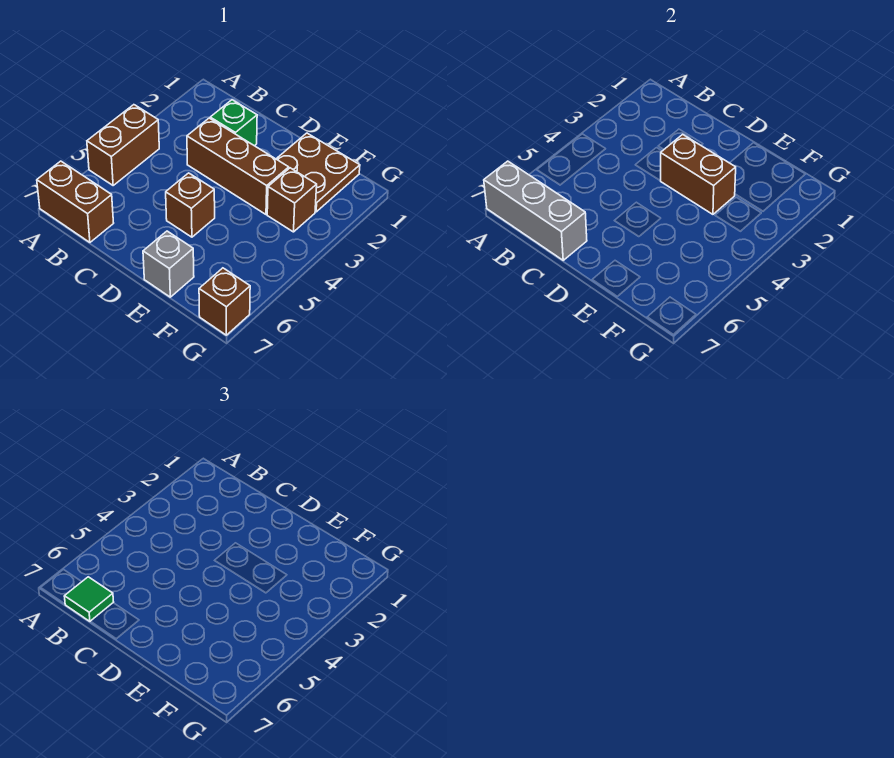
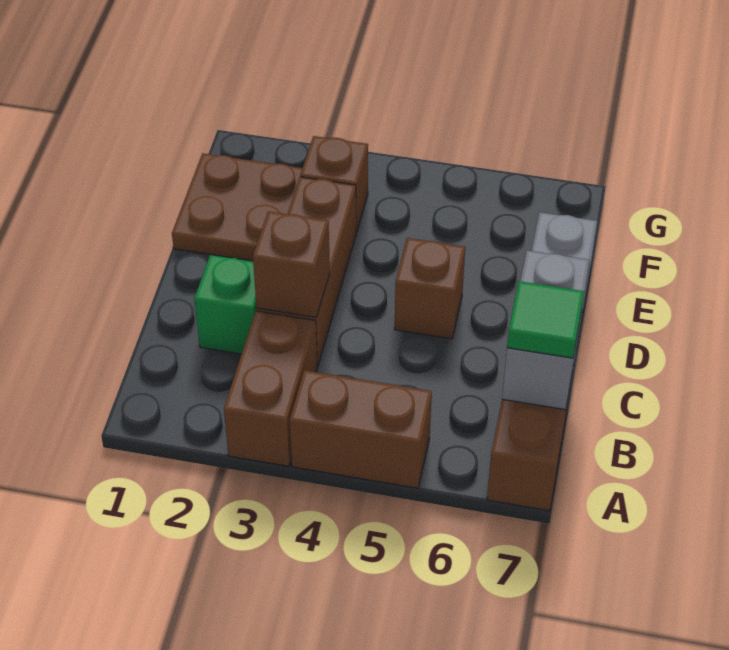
grey brick A7:C7 level 2 -> grey brick B7:C7 level 2
brown brick D3:E3 level 2 -> brown brick A3:B3 level 1
brown brick G7 level 1 -> brown brick C3 level 2

